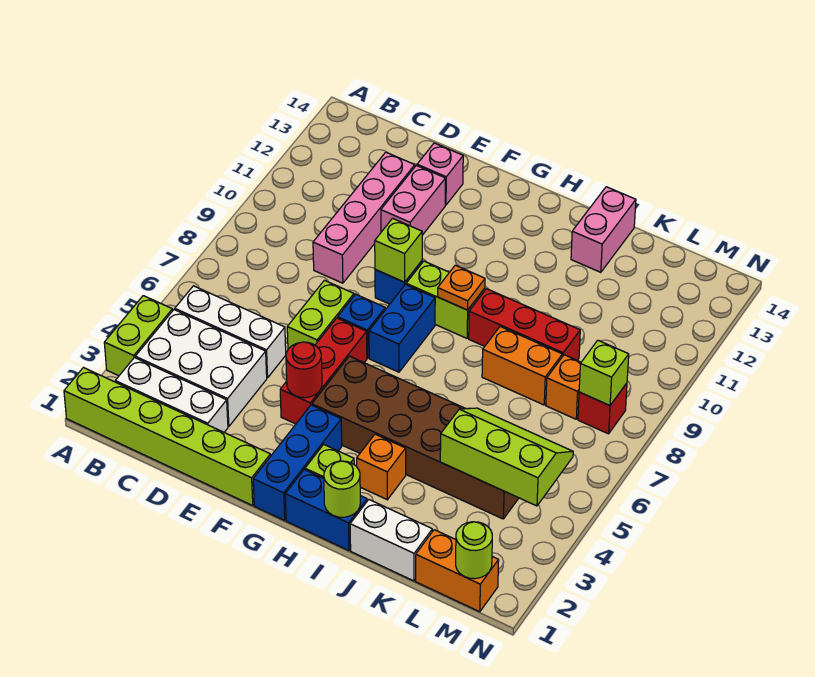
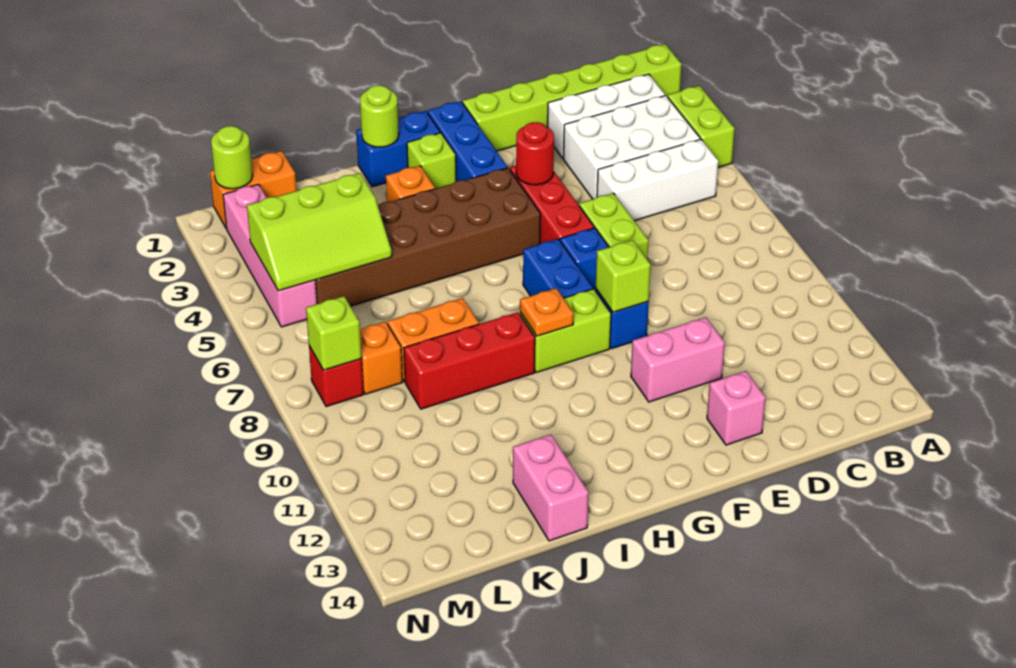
pink brick D9:D12 level 1 -> pink brick M2:M5 level 1
pink brick E11:E12 level 1 -> pink brick E11:F11 level 1
white brick J1:K1 level 1 -> none

